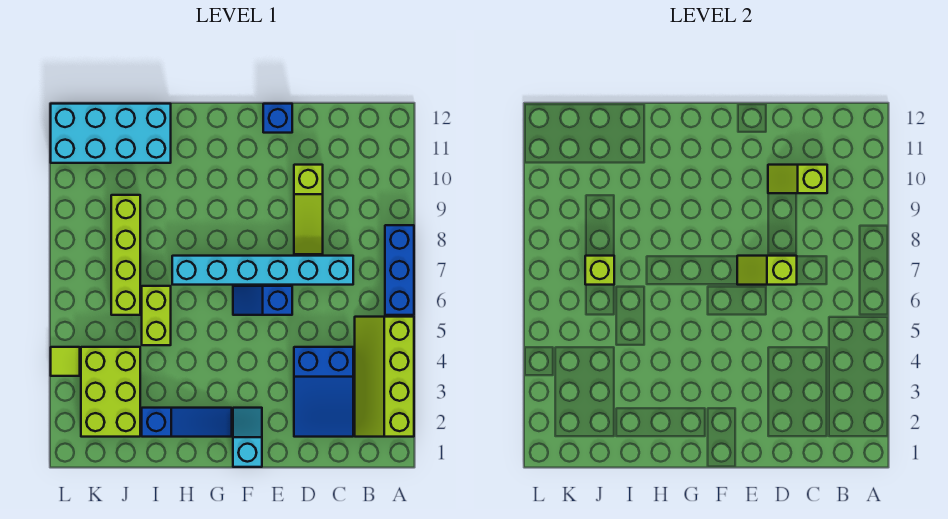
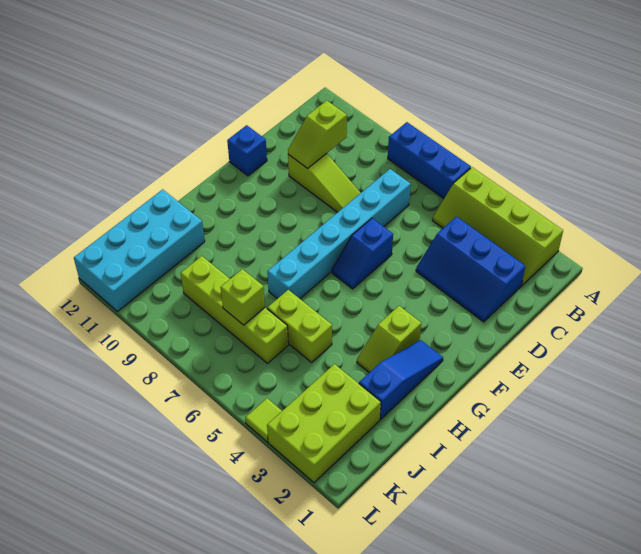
blue slope C2:D4 level 1 top 4 -> blue slope C2:D4 level 1 top C
lime slope D7:E7 level 2 top D -> lime slope G3:H3 level 1 top G
cyan slope F1:F2 level 1 top 1 -> none
lime brick J2:K4 level 1 -> lime brick J2:L3 level 1

